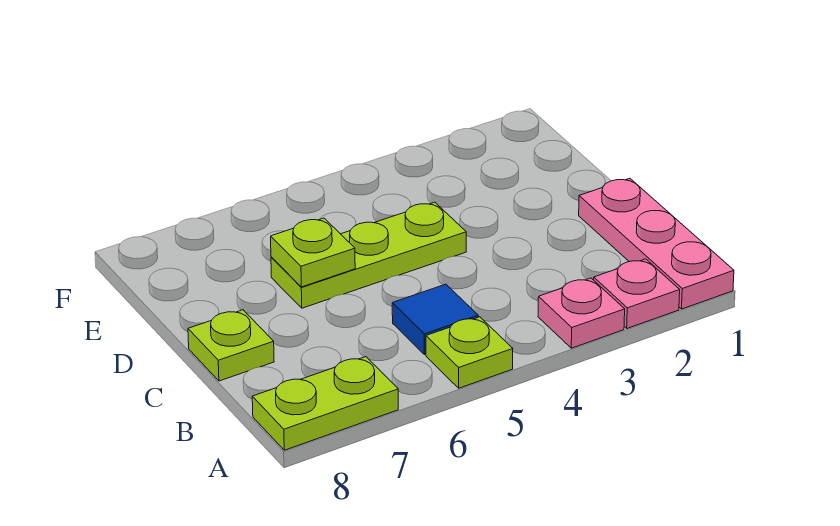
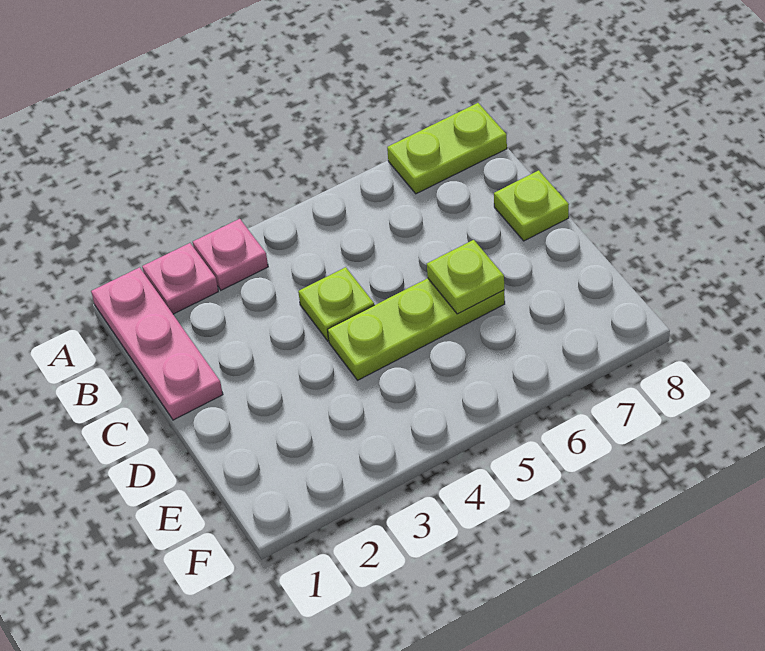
lime plate A5 level 1 -> lime plate C4 level 1
blue tile B5 level 1 -> none

